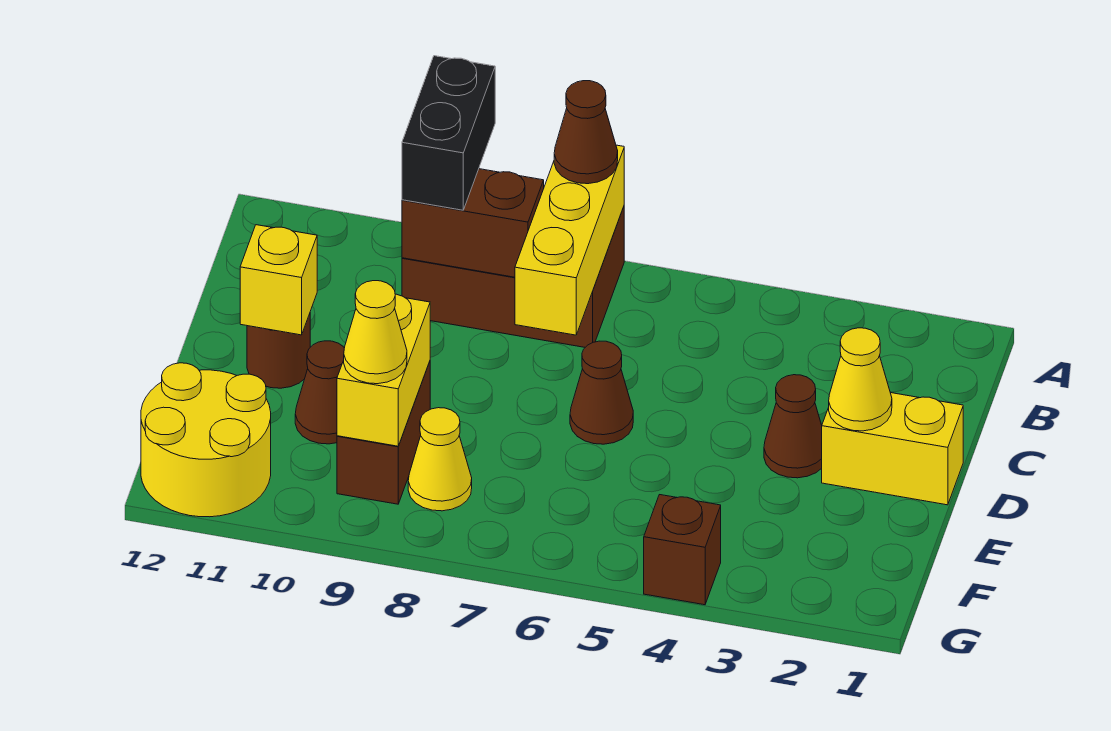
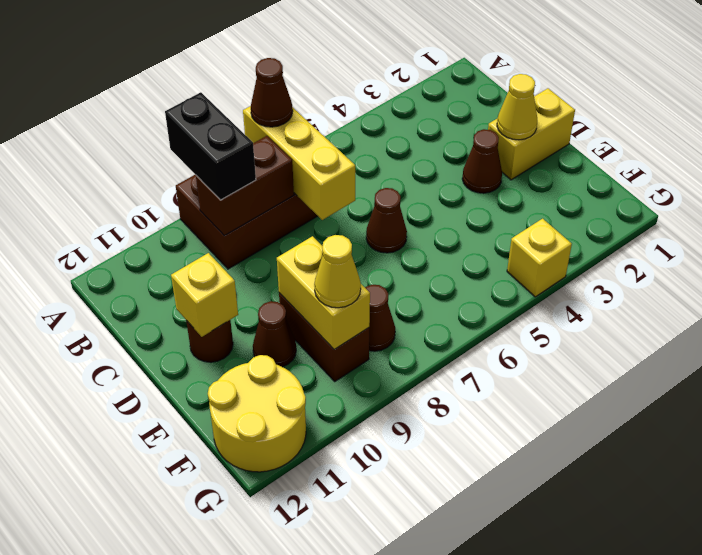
yellow cone F8 level 1 -> brown cone F8 level 1
brown brick G4 level 1 -> yellow brick G4 level 1

